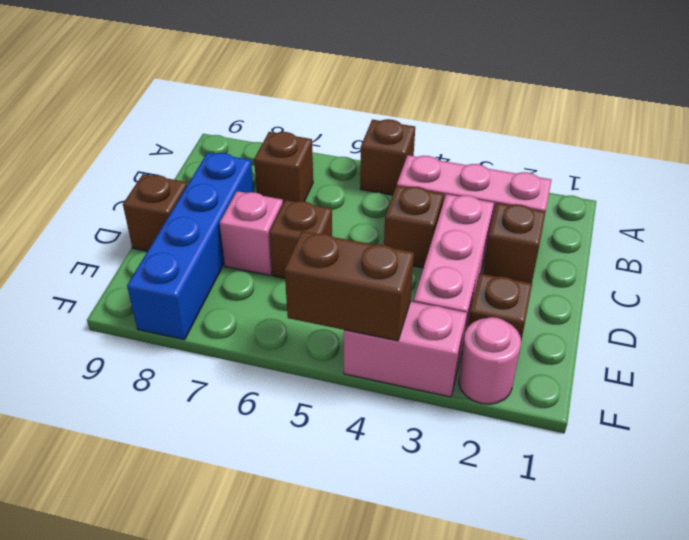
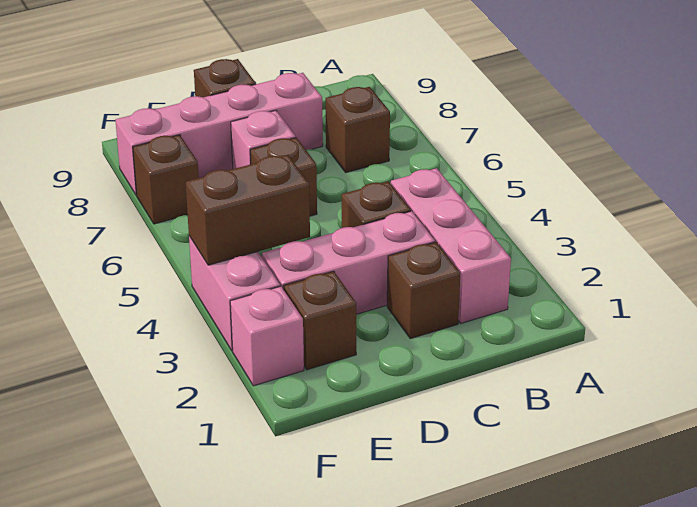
brown brick A5 level 1 -> brown brick F7 level 1
blue brick C8:F8 level 1 -> pink brick C8:F8 level 1
pink round brick F2 level 1 -> pink brick F2 level 1
brown brick F4:F5 level 2 -> brown brick E4:F4 level 2

